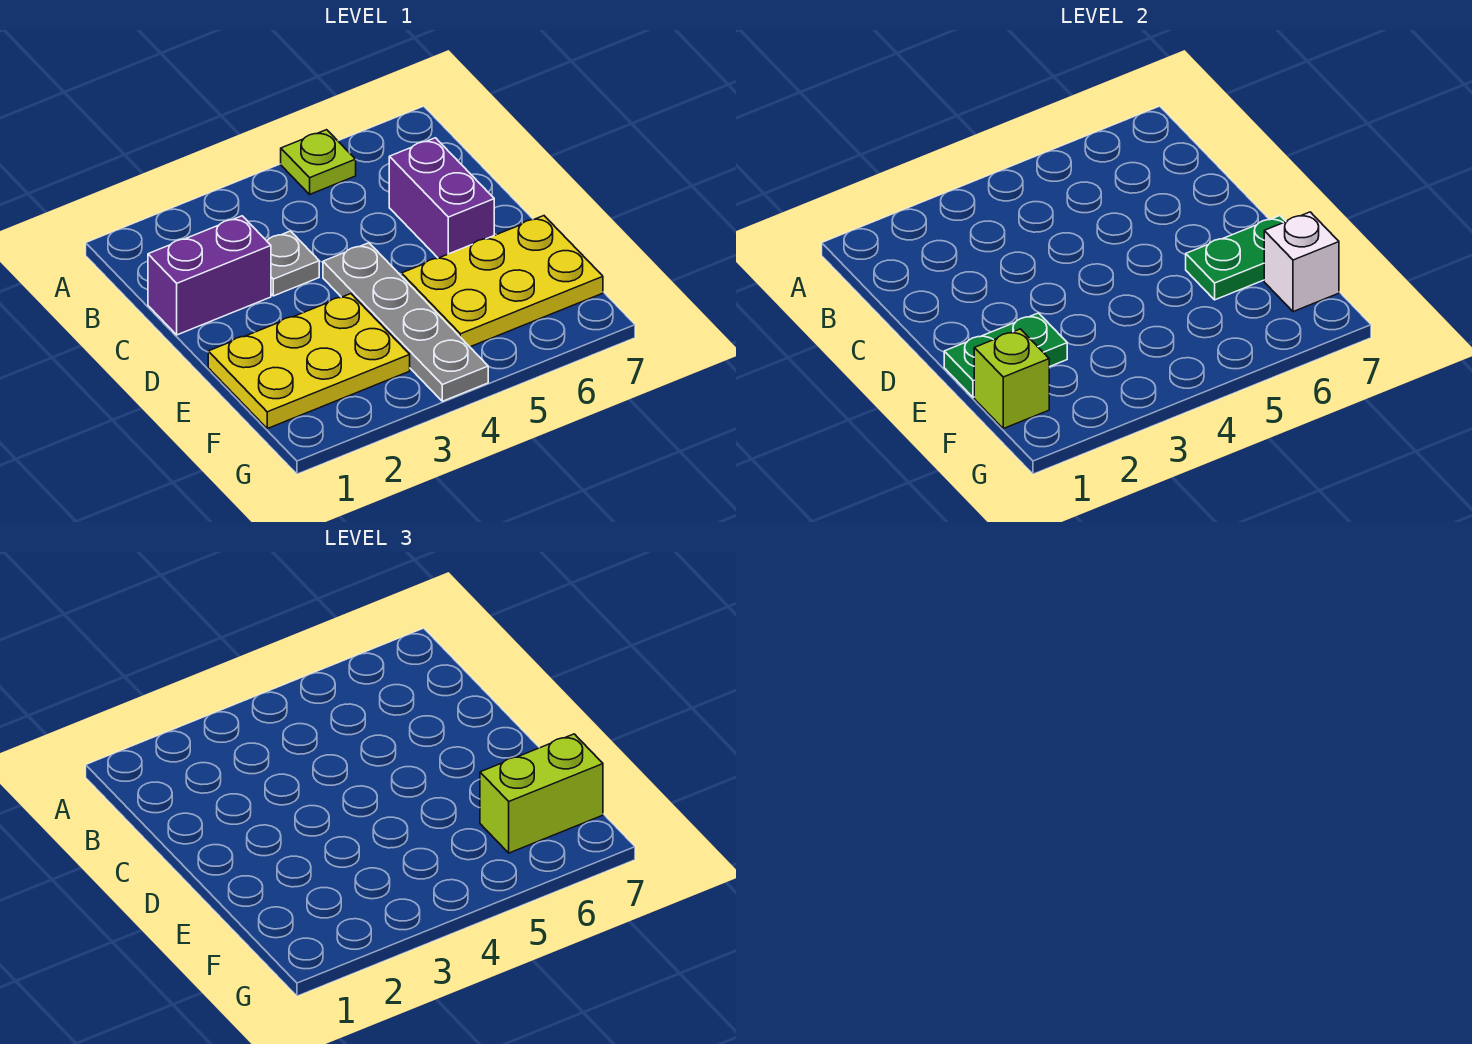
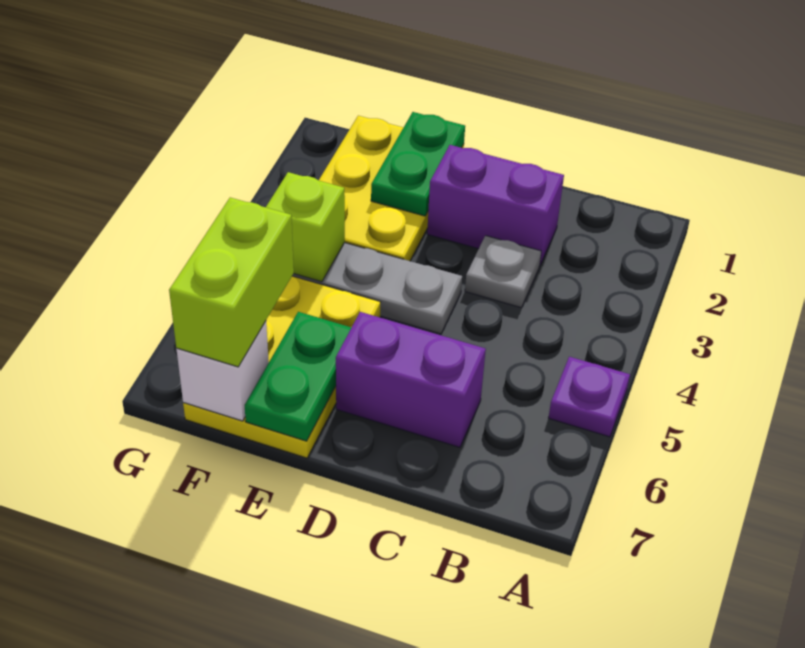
lime plate A5 level 1 -> purple plate A5 level 1
purple brick C1:C2 level 1 -> purple brick C2:D2 level 1
lime brick F1 level 2 -> lime brick F4 level 2

